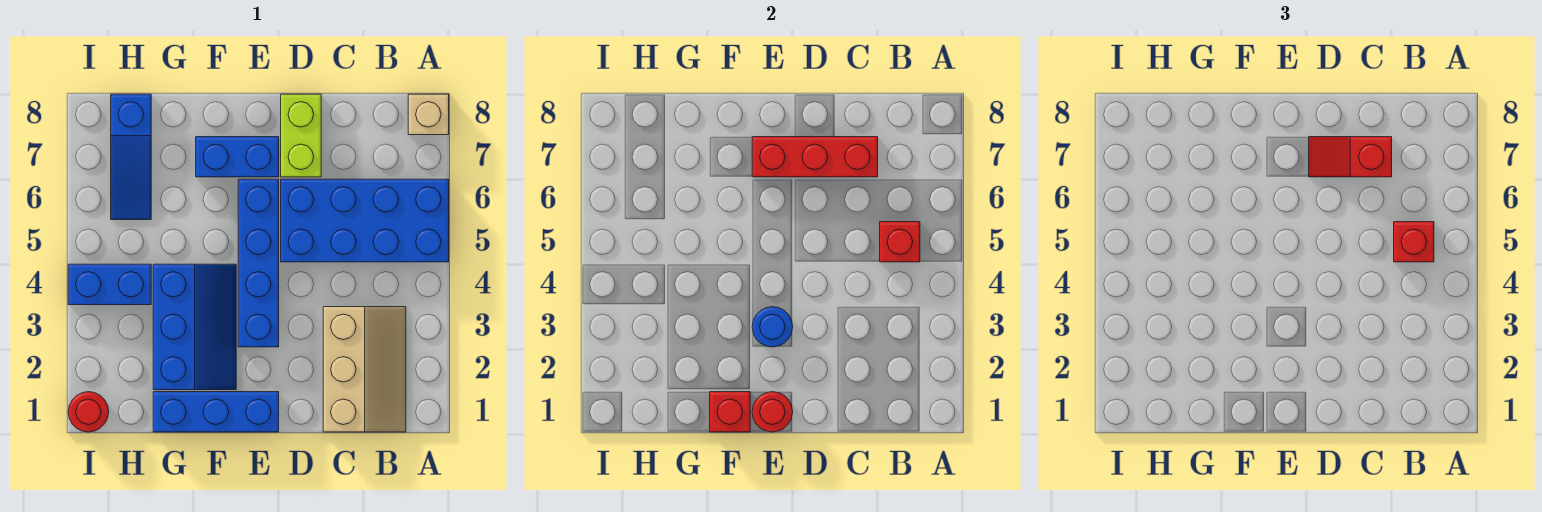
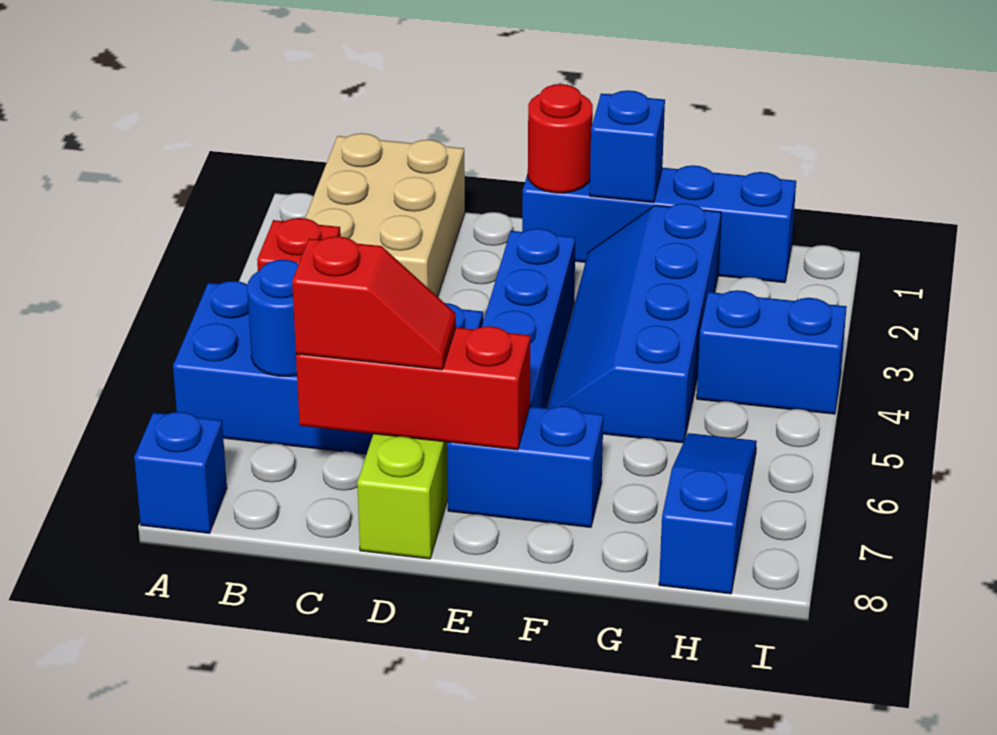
tan brick A8 level 1 -> blue brick A8 level 1
tan slope B1:C3 level 1 top C -> tan brick B1:C3 level 1
red brick B5 level 3 -> none
blue brick E1:G1 level 1 -> blue brick E1:H1 level 1
blue round brick E3 level 2 -> blue round brick B6 level 2
red brick F1 level 2 -> blue brick F1 level 2
blue slope F2:G4 level 1 top G -> blue slope F2:G5 level 1 top G
red round brick I1 level 1 -> none

